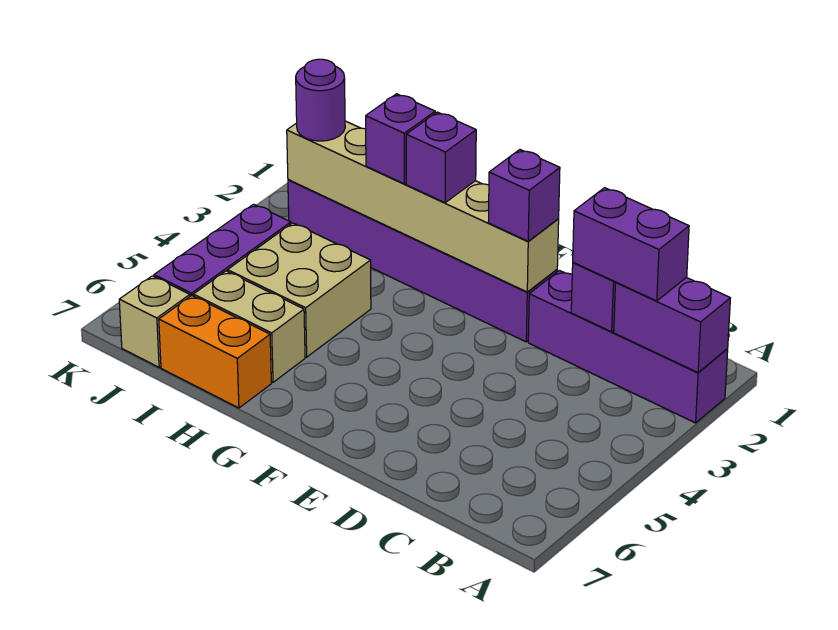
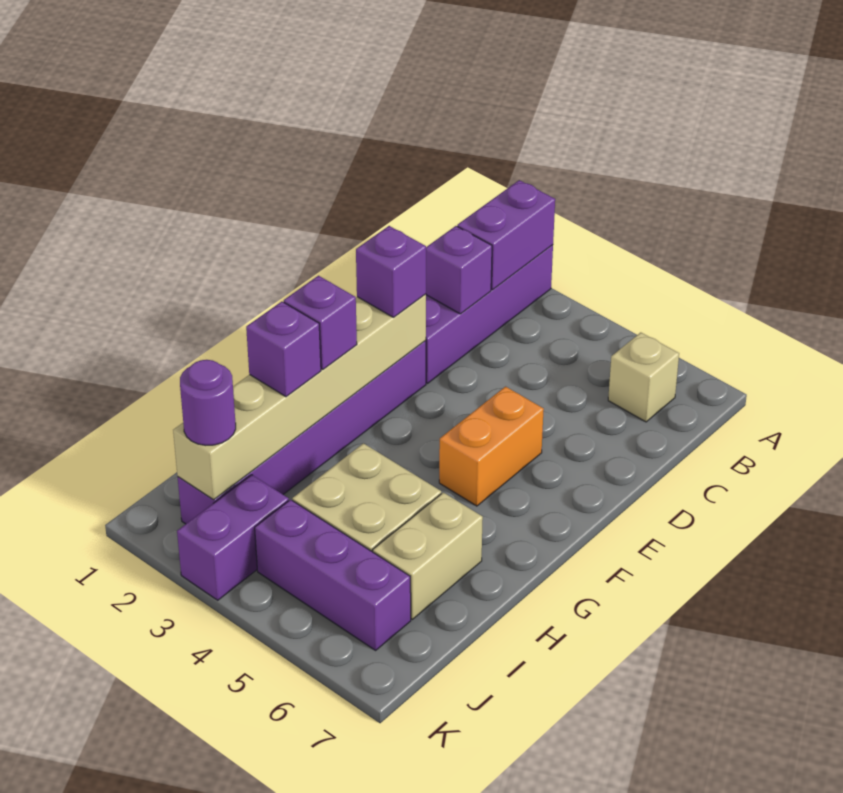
purple brick B2:C2 level 3 -> purple brick J3:K3 level 1
orange brick H7:I7 level 1 -> orange brick E5:F5 level 1
tan brick J7 level 1 -> tan brick B6 level 1

